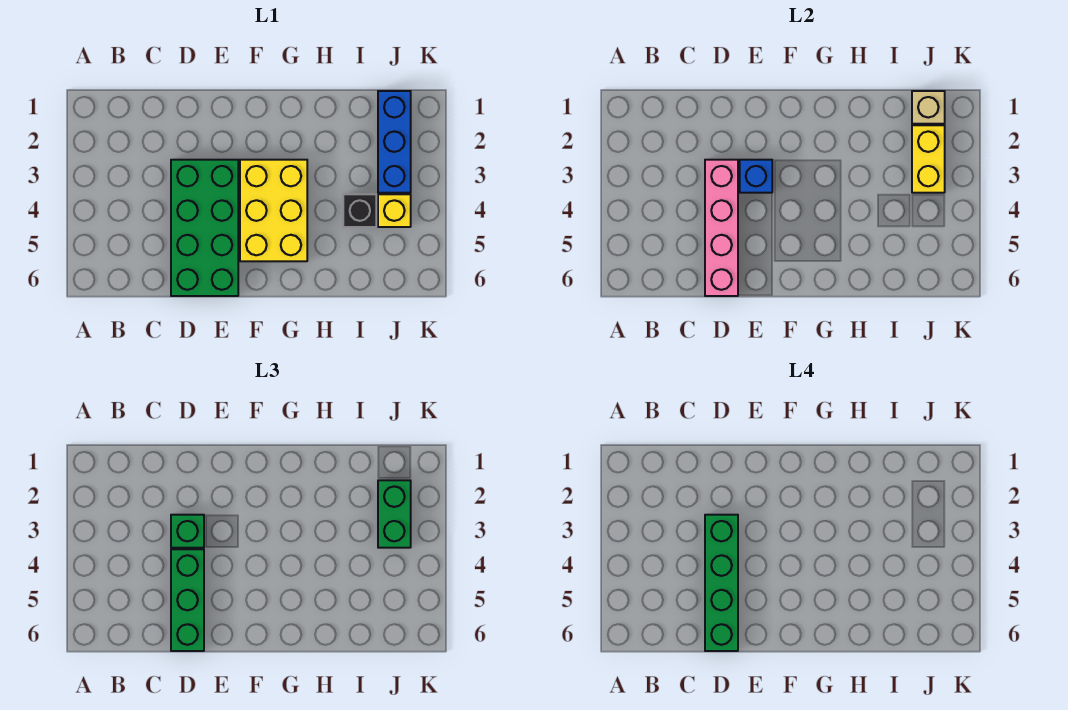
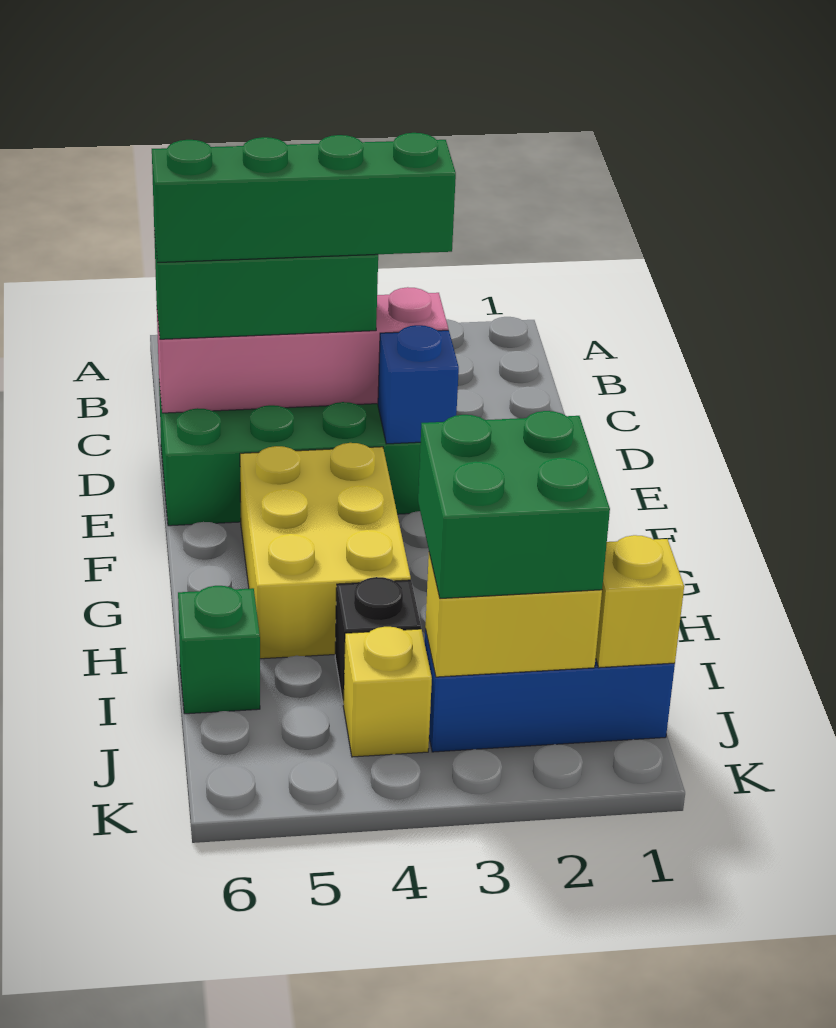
green brick D3 level 3 -> green brick I6 level 1
yellow brick F3:G5 level 1 -> yellow brick F4:H5 level 1
tan brick J1 level 2 -> yellow brick J1 level 2
green brick J2:J3 level 3 -> green brick I2:J3 level 3

